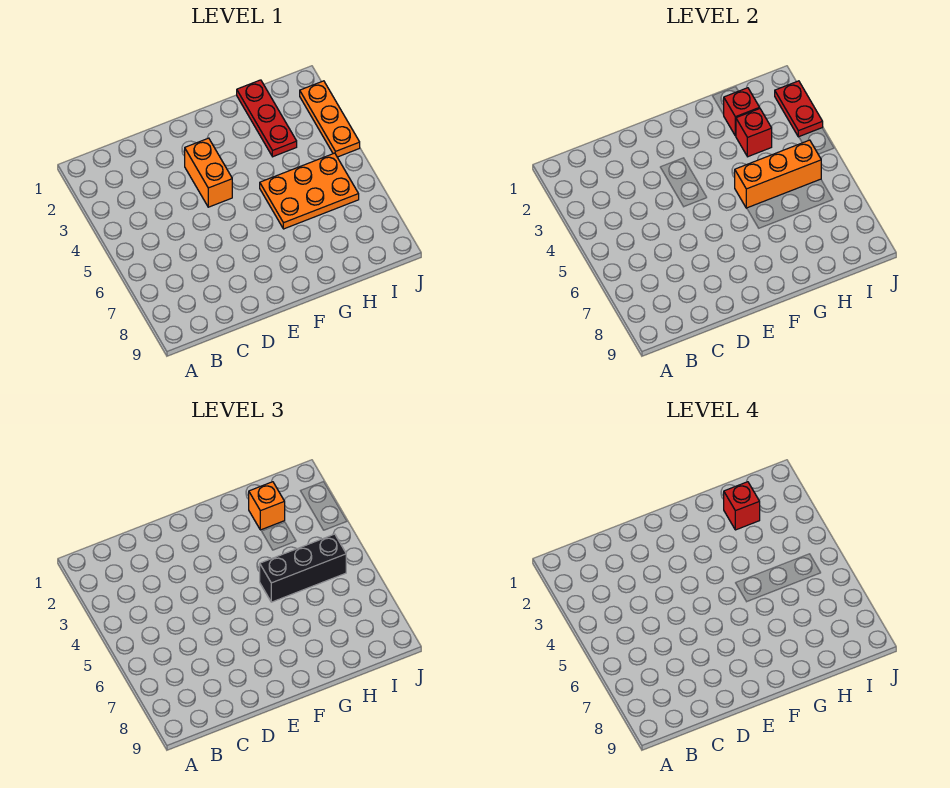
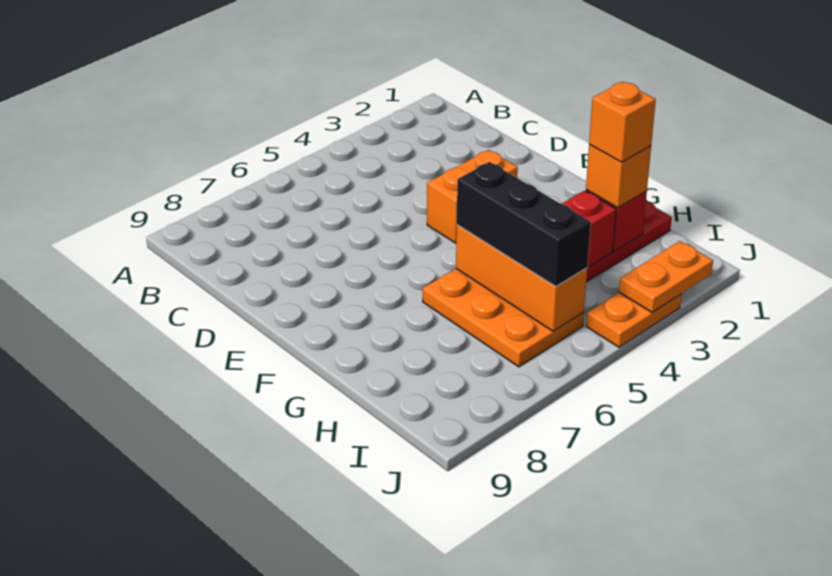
red brick H2 level 4 -> orange brick H2 level 4
orange plate J2:J4 level 1 -> orange plate J3:J4 level 1
red plate J2:J3 level 2 -> orange plate J2:J3 level 2

